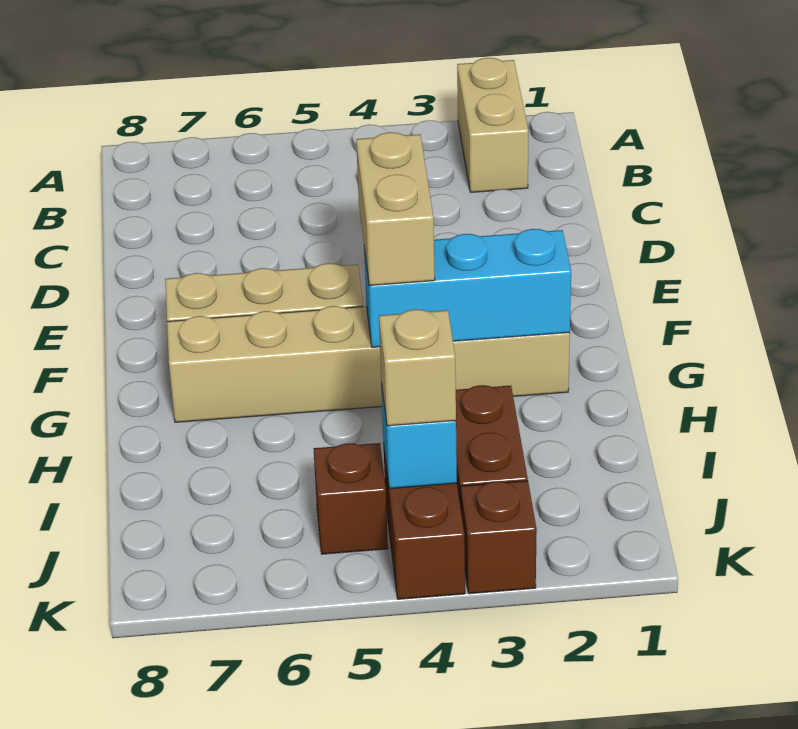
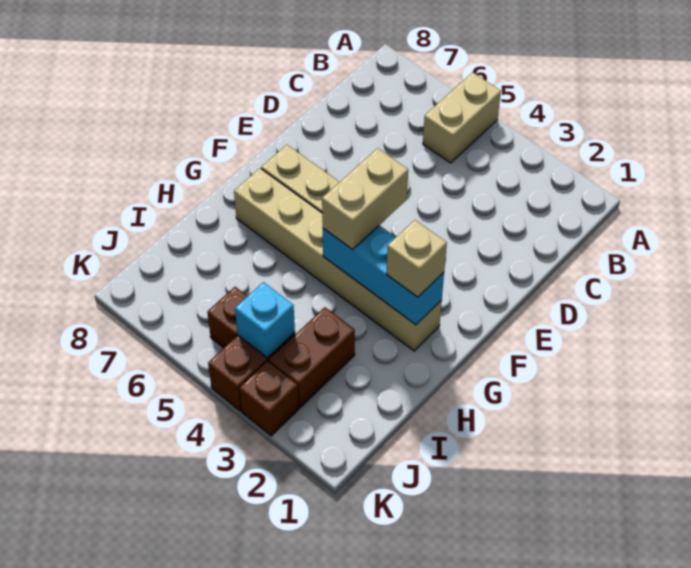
tan brick A2:B2 level 1 -> tan brick A5:B5 level 1
tan brick J4 level 3 -> tan brick G2 level 3

